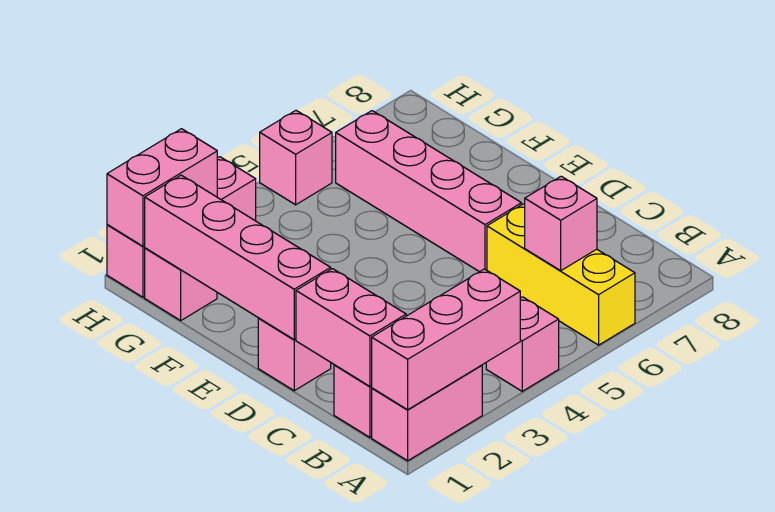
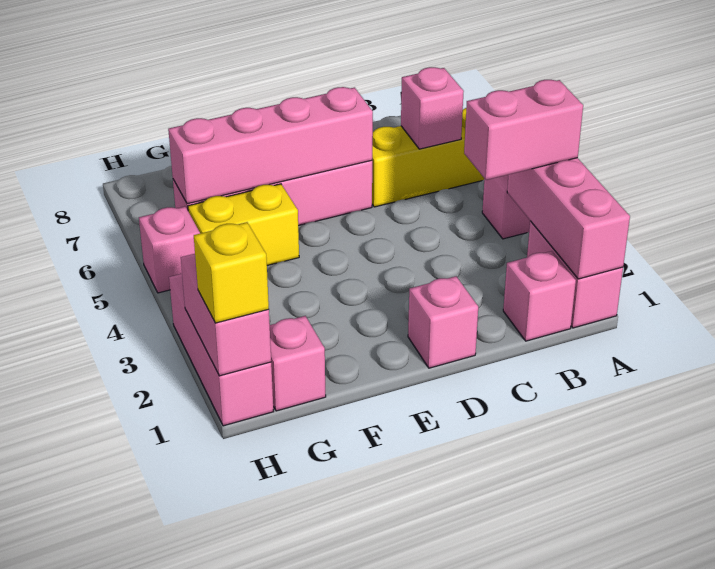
pink brick B1:C1 level 2 -> pink brick A3:B3 level 3
pink brick D1:G1 level 2 -> pink brick D6:G6 level 2
none -> yellow brick F5:G5 level 1
none -> yellow brick H1 level 3

